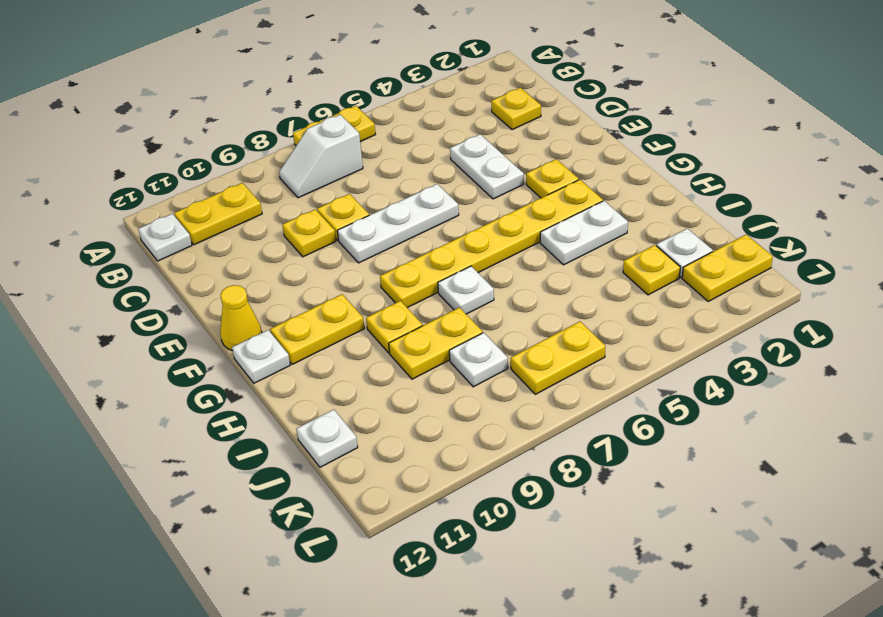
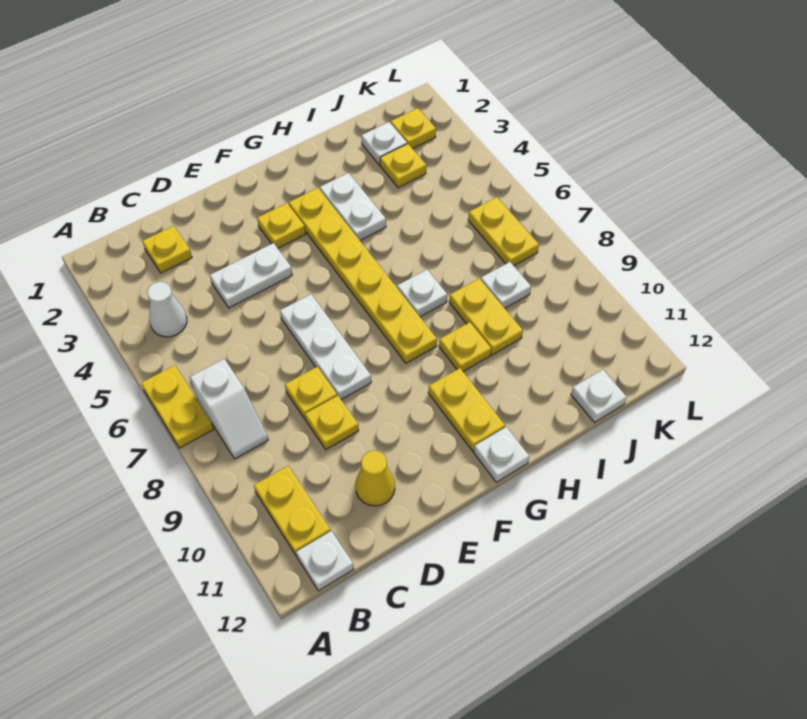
none -> white cone B4 level 1
yellow cone F12 level 1 -> yellow cone D11 level 1
yellow plate K1:K2 level 1 -> yellow plate K2 level 1

